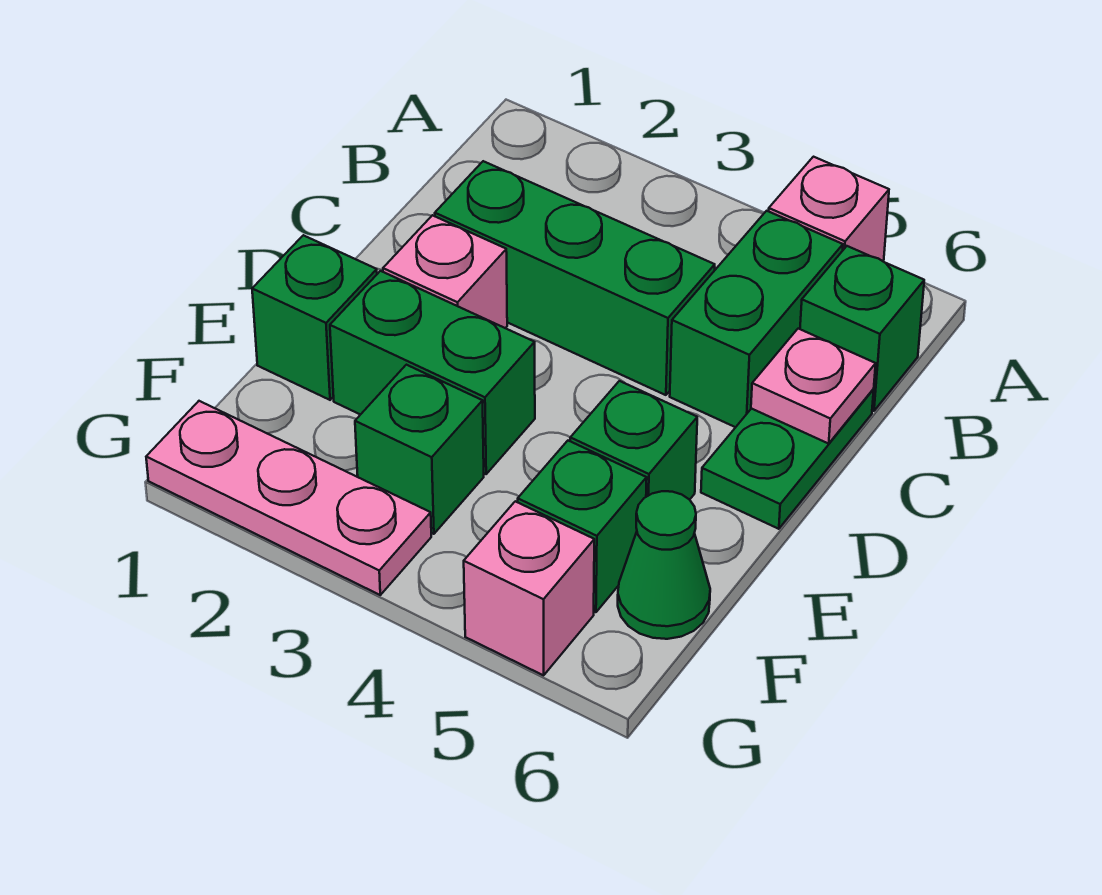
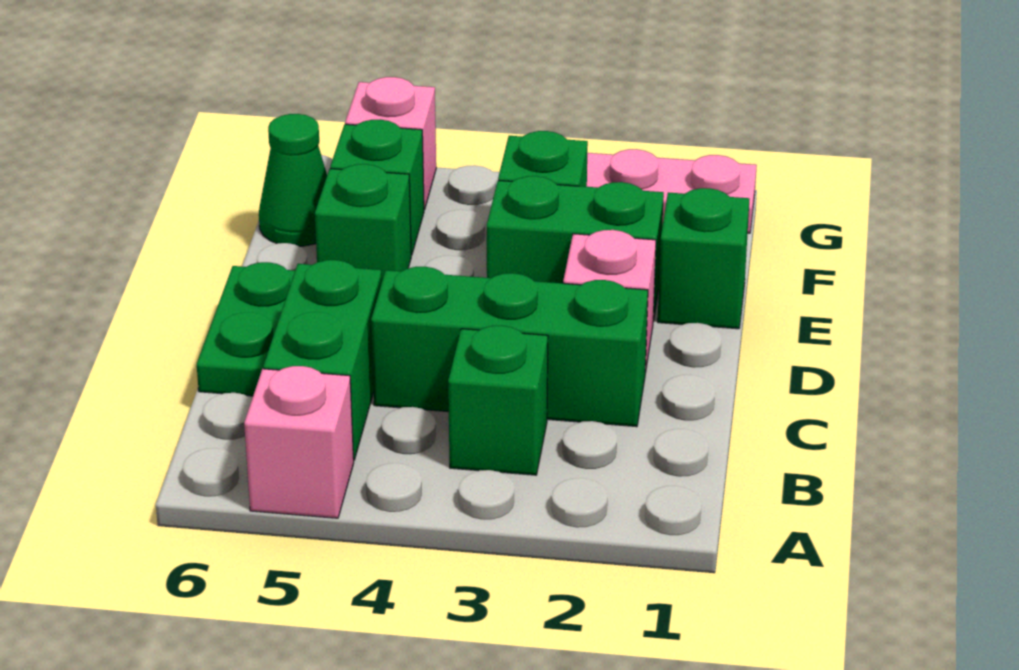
green brick B6 level 1 -> green brick B3 level 1
pink plate C6 level 2 -> none

